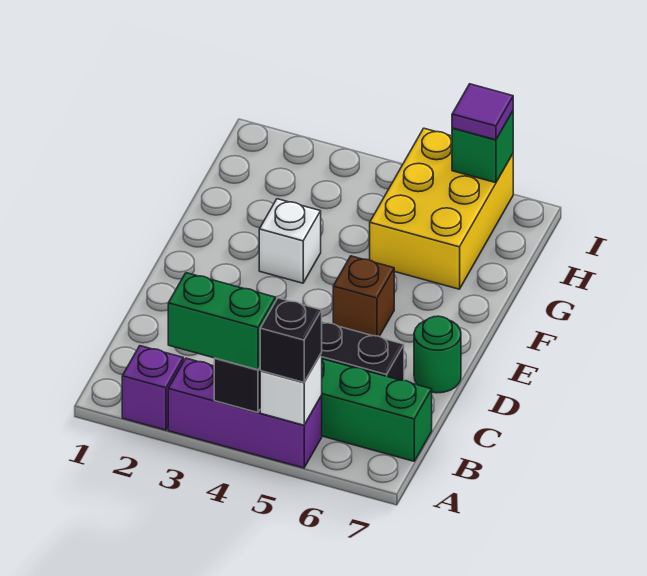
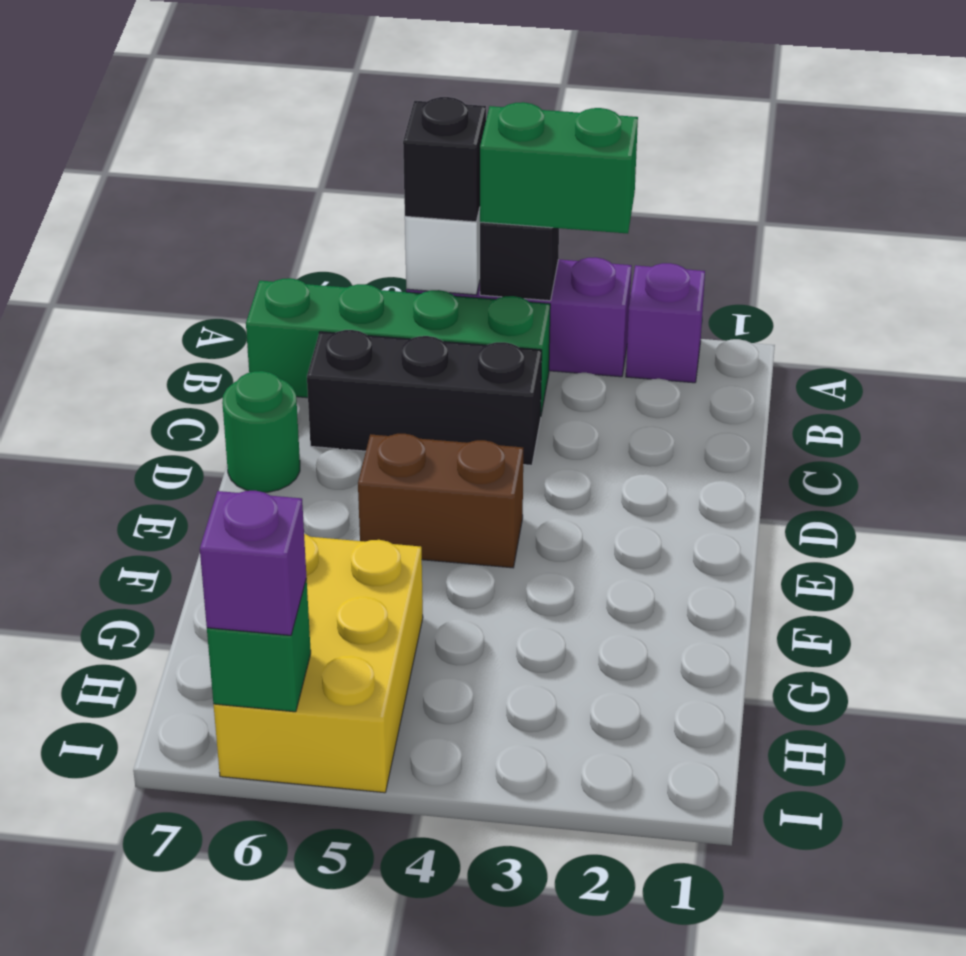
brown brick E5 level 1 -> brown brick E4:E5 level 1
white brick F3 level 1 -> none
purple tile I6 level 3 -> purple brick I6 level 3

